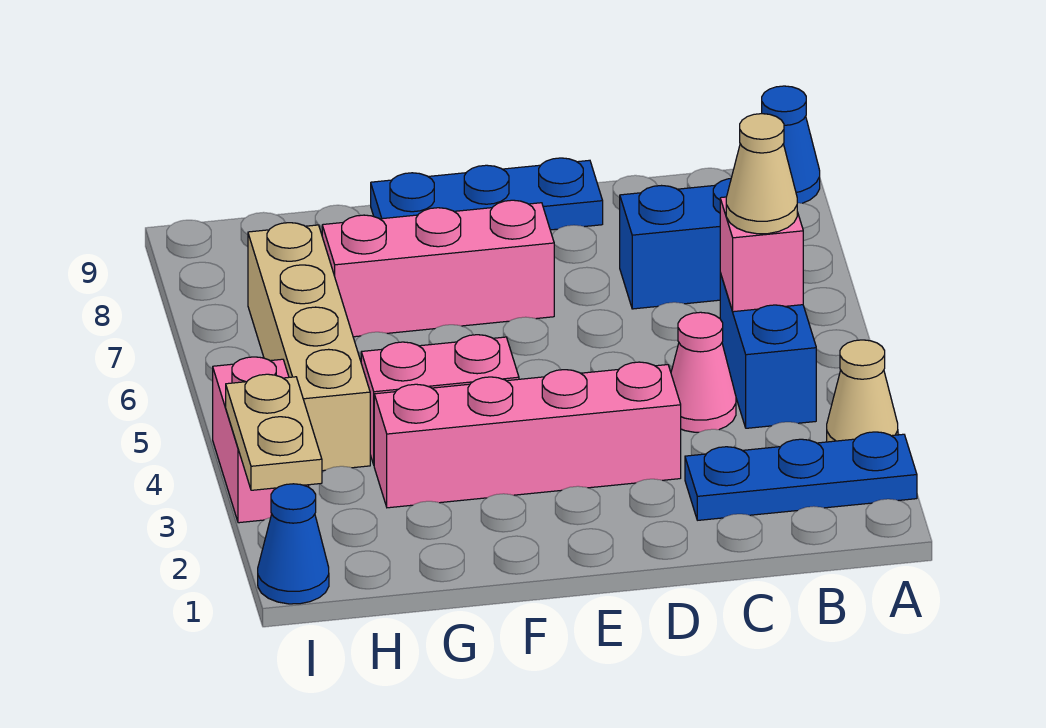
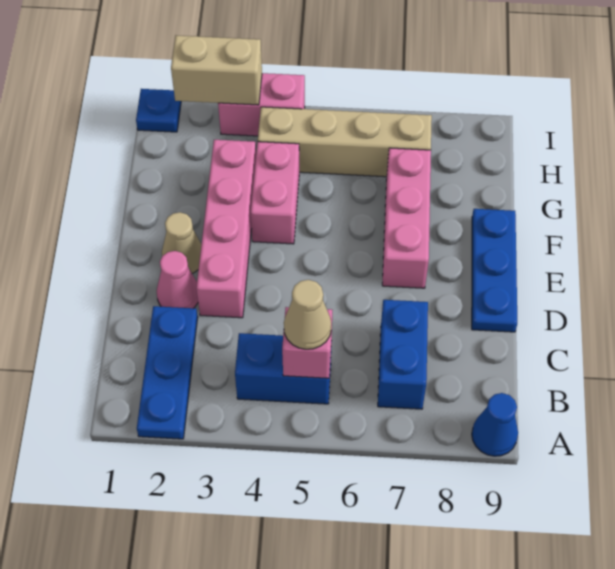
tan cone A3 level 1 -> tan cone E2 level 1
pink cone C4 level 1 -> pink cone D2 level 1
blue cone I1 level 1 -> blue plate I1 level 1
tan plate I2:I3 level 2 -> tan brick I2:I3 level 2

